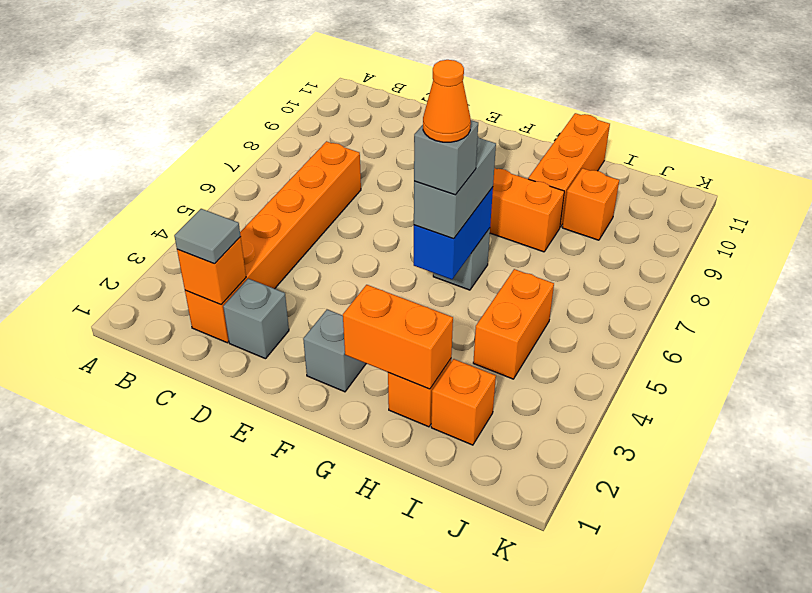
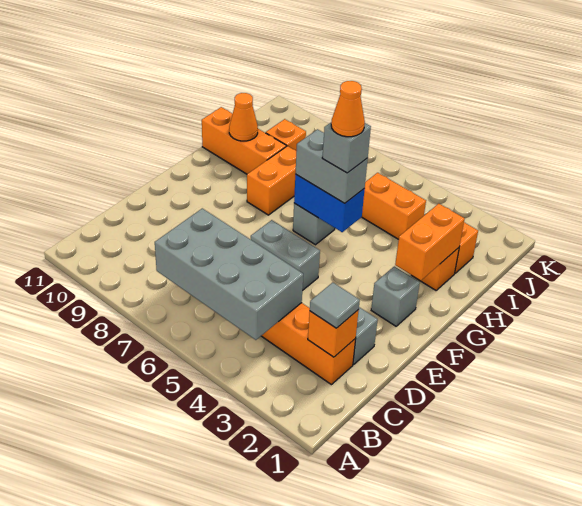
none -> grey brick B4:C7 level 2
none -> grey brick E5:E6 level 1
none -> orange cone H10 level 2

